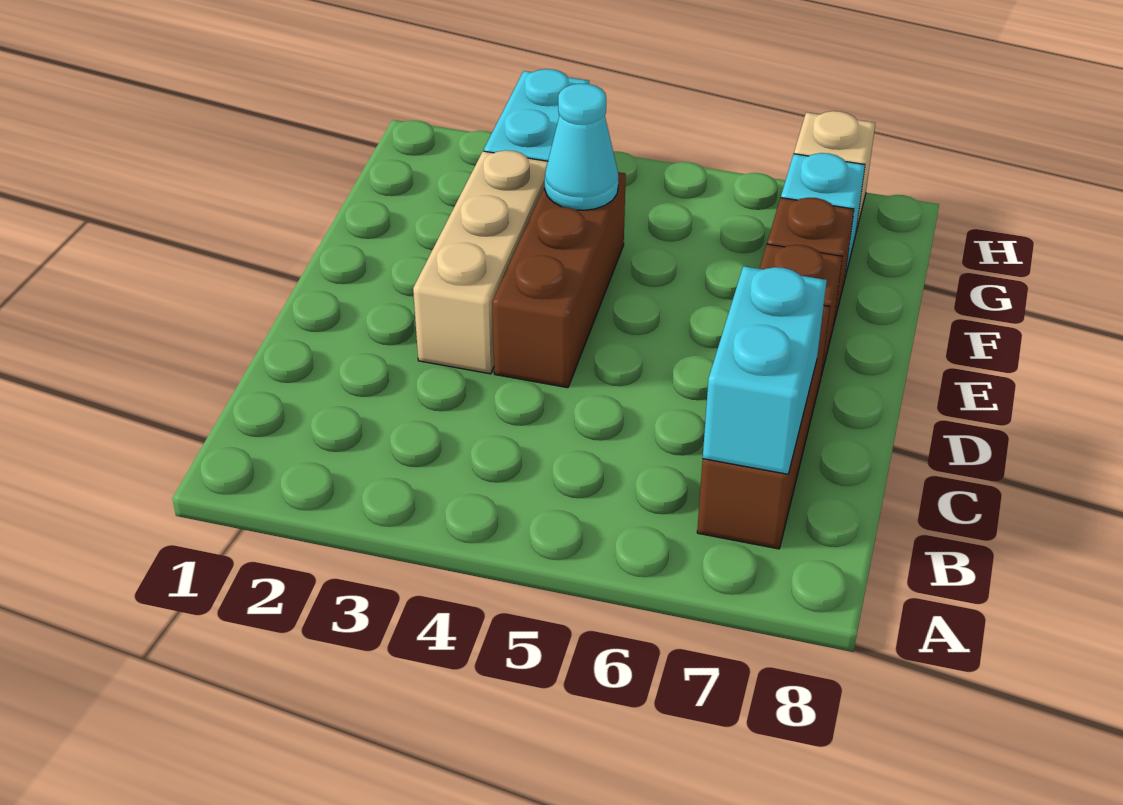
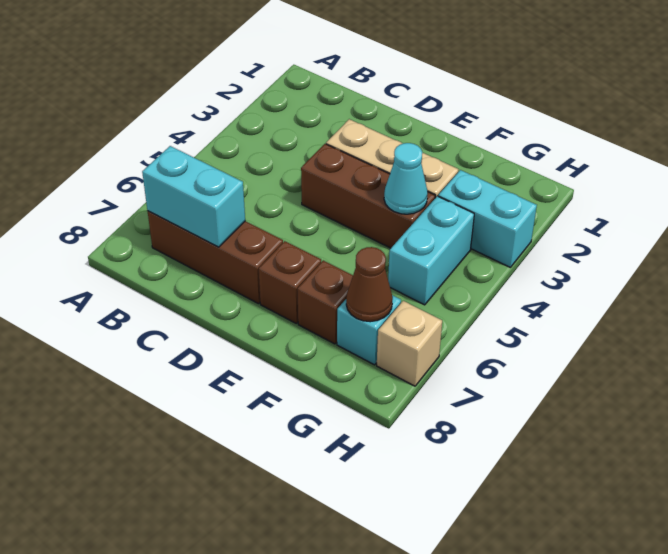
none -> cyan brick G4:G5 level 1
none -> brown cone G7 level 2

